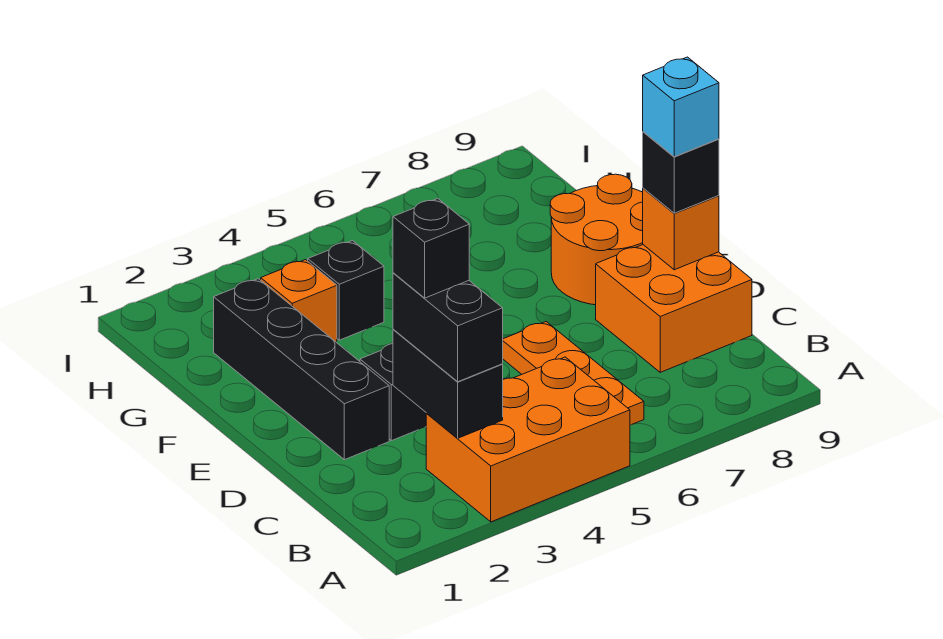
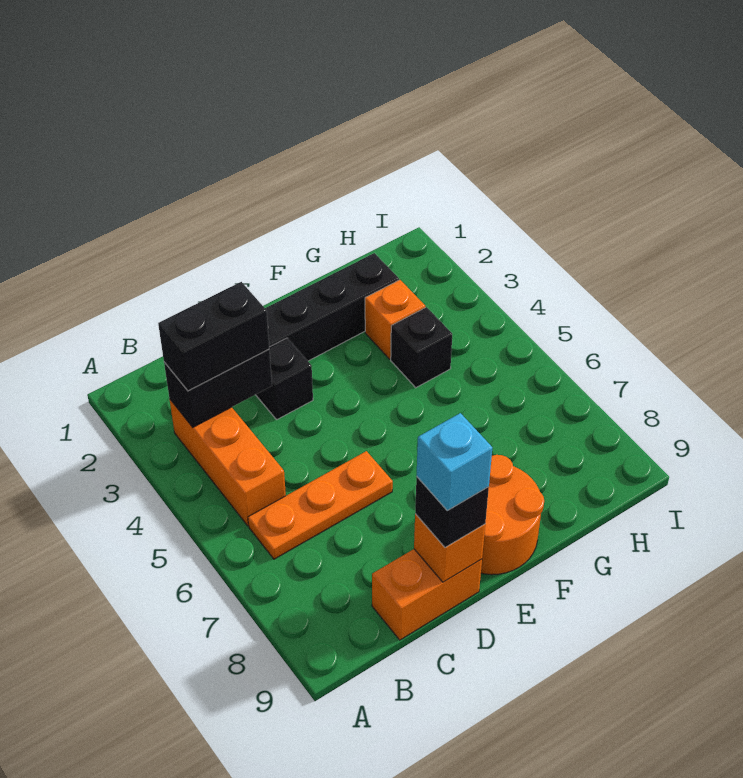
orange brick A3:B5 level 1 -> orange brick B3:B5 level 1
black brick C3 level 4 -> none
orange brick C8:D9 level 1 -> orange brick C9:D9 level 1

